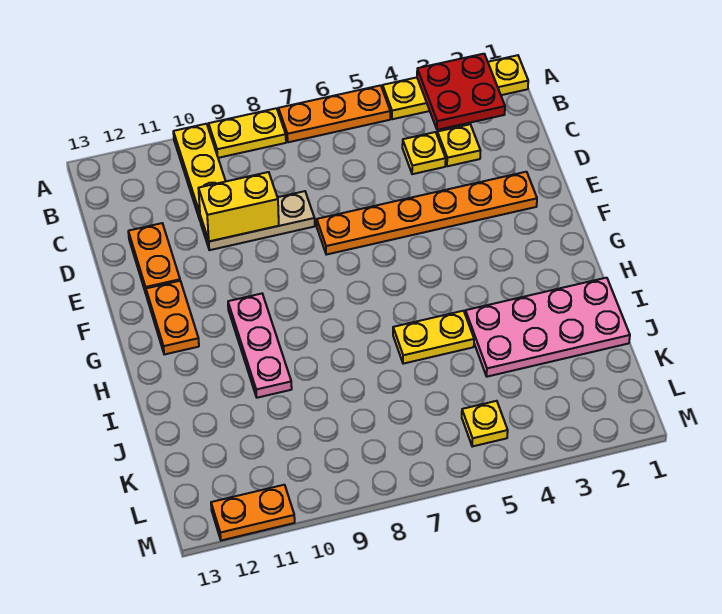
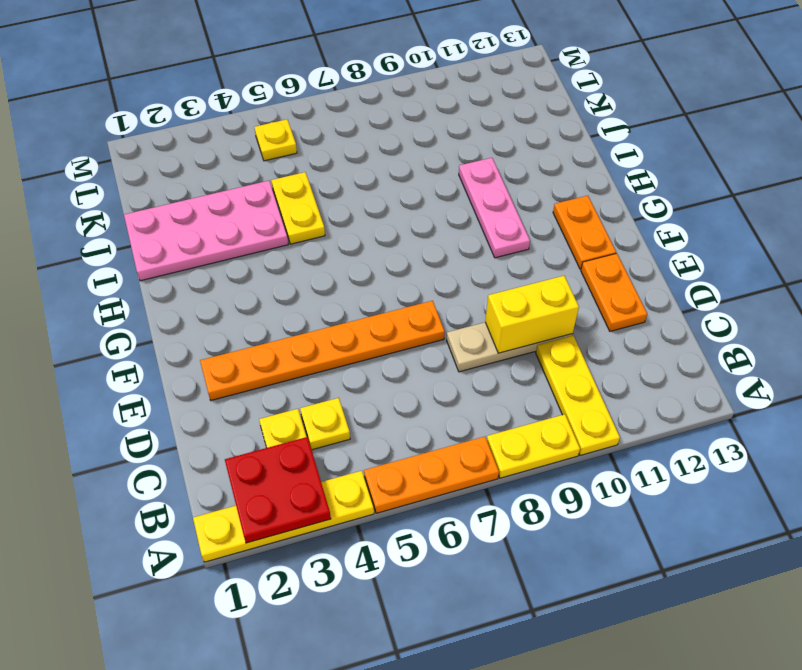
yellow plate I5:I6 level 1 -> yellow plate I5:J5 level 1
orange plate M11:M12 level 1 -> none

